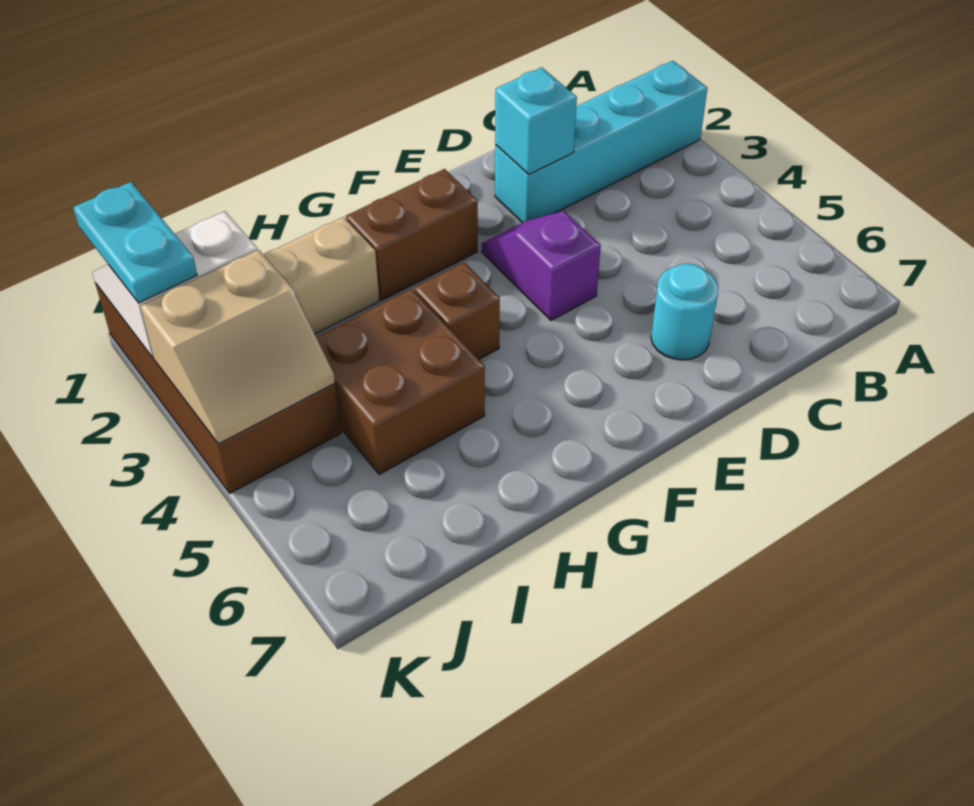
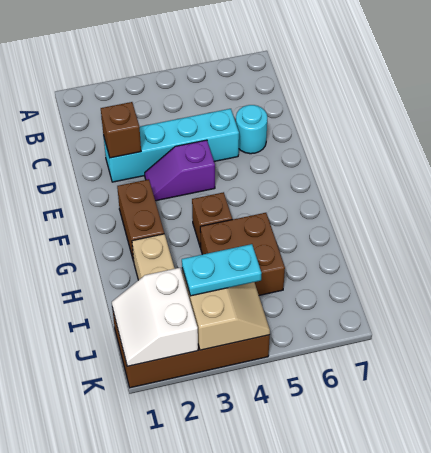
cyan brick A2:D2 level 1 -> cyan brick D2:D5 level 1
cyan brick D2 level 2 -> brown brick D2 level 2
cyan plate K1:K2 level 3 -> cyan plate J3:J4 level 3

